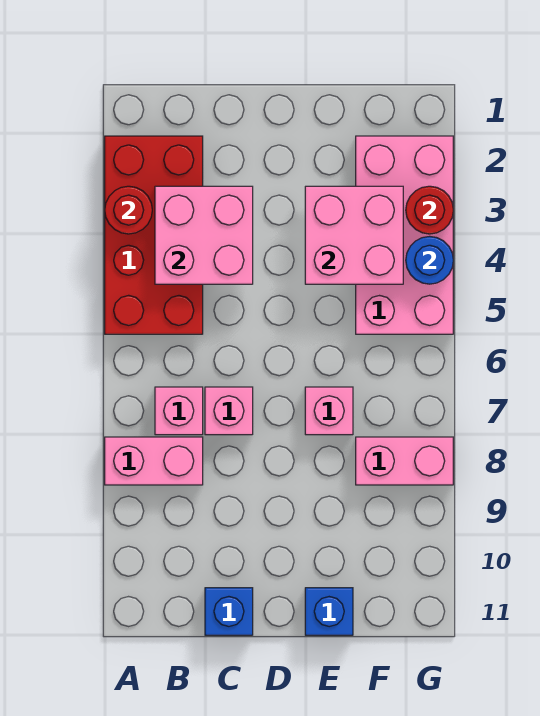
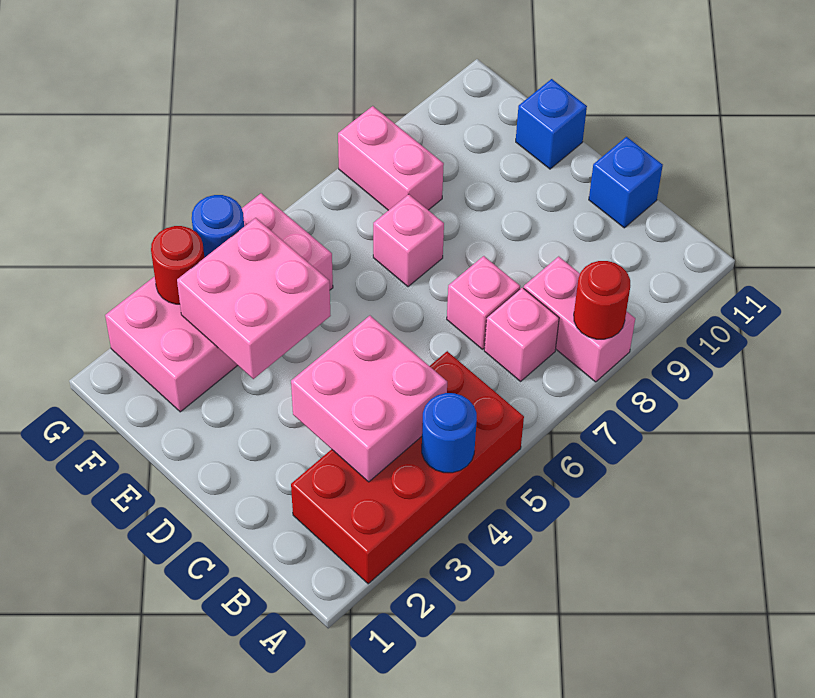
red round brick A3 level 2 -> red round brick A8 level 2
none -> blue round brick A4 level 2

